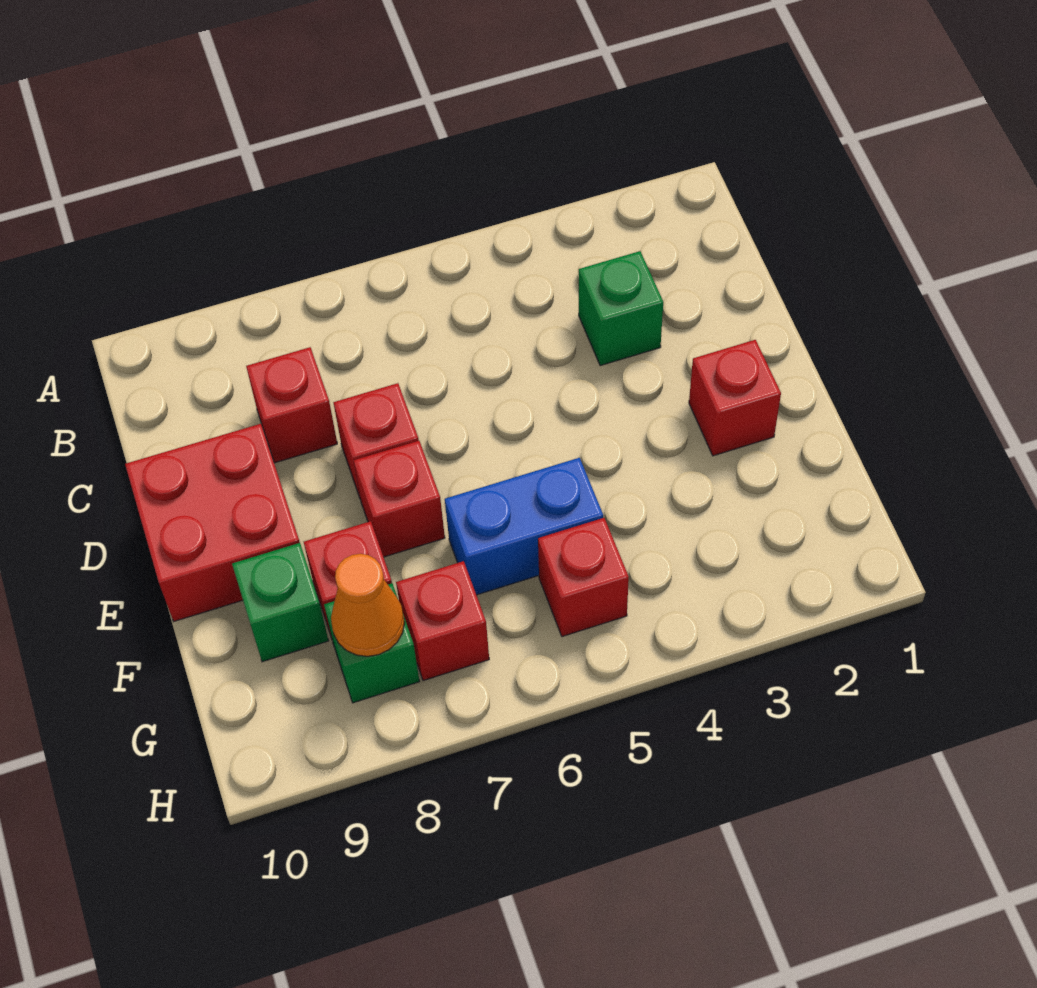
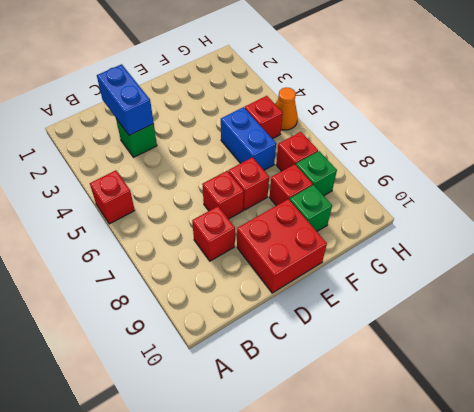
none -> blue brick C2:C3 level 2
red brick E2 level 1 -> red brick A5 level 1
orange cone G8 level 2 -> orange cone H5 level 1

